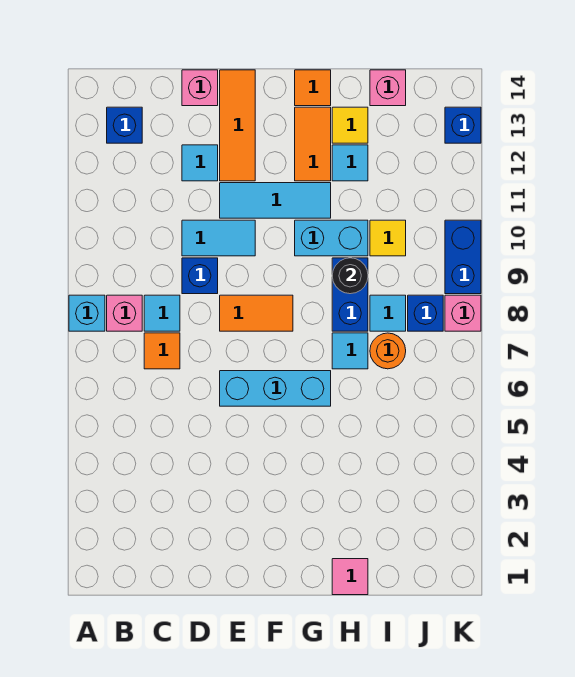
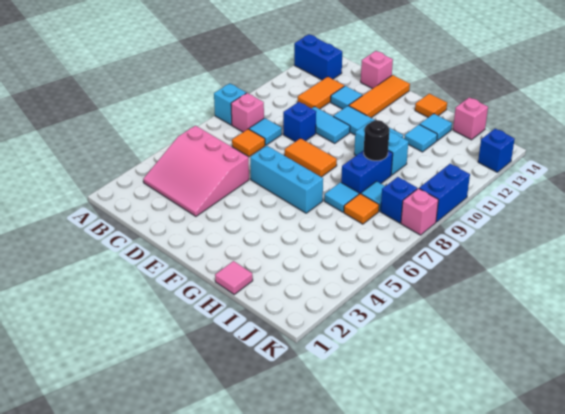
none -> pink slope B3:D5 level 1 top 5
blue brick B13 level 1 -> blue brick A13:B13 level 1
orange tile G12:G13 level 1 -> orange tile C11:C12 level 1
yellow tile H13 level 1 -> cyan tile H13 level 1
orange round brick I7 level 1 -> orange tile I7 level 1
yellow tile I10 level 1 -> none

